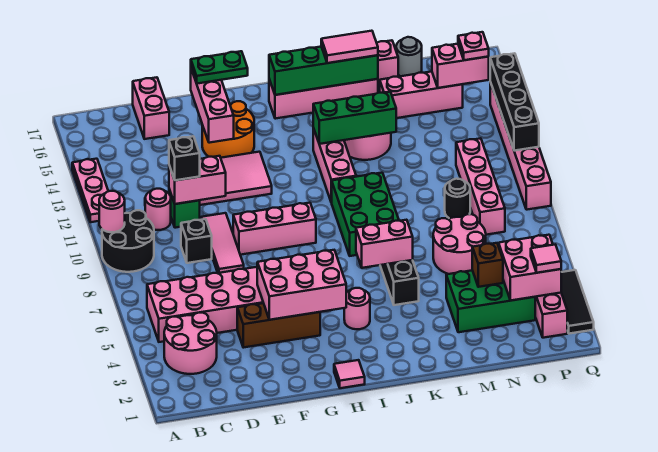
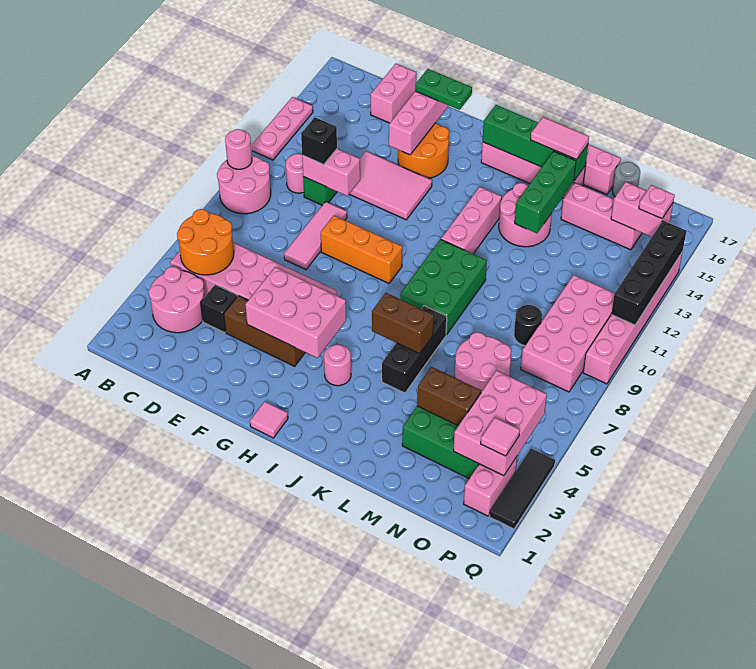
black round brick A9:B10 level 1 -> pink round brick A9:B10 level 1
none -> orange round brick B5:C6 level 2
black brick D9 level 1 -> black brick D4 level 1
pink brick F9:H9 level 1 -> orange brick F9:H9 level 1
pink brick J6:K6 level 2 -> brown brick J6:K6 level 2
green brick J13:L13 level 2 -> green brick L13:L15 level 2
brown brick N4 level 2 -> brown brick M4:N4 level 2
pink brick O3:P4 level 2 -> pink brick O3:P5 level 2
pink brick O8:O11 level 1 -> pink brick O8:P11 level 1

